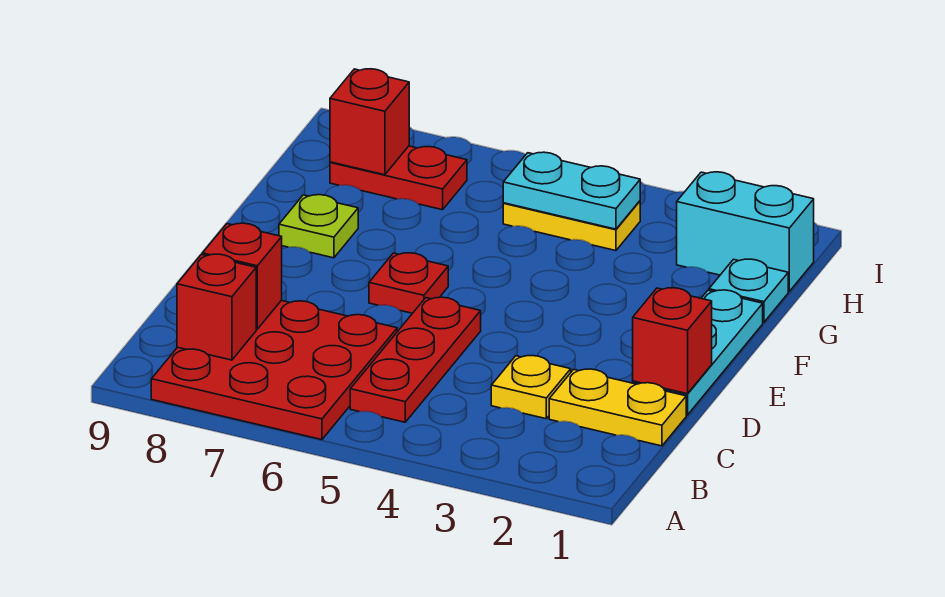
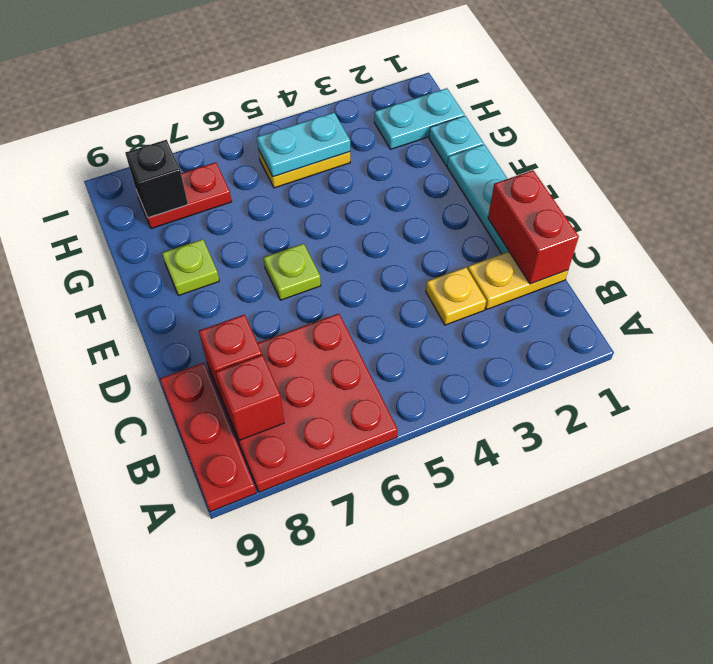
red plate B5:D5 level 1 -> red plate A9:C9 level 1
red brick D1 level 2 -> red brick C1:D1 level 2
red plate E6 level 1 -> lime plate E6 level 1
cyan brick H1:H2 level 1 -> cyan plate H1:H2 level 1
red brick H8 level 2 -> black brick H8 level 2

